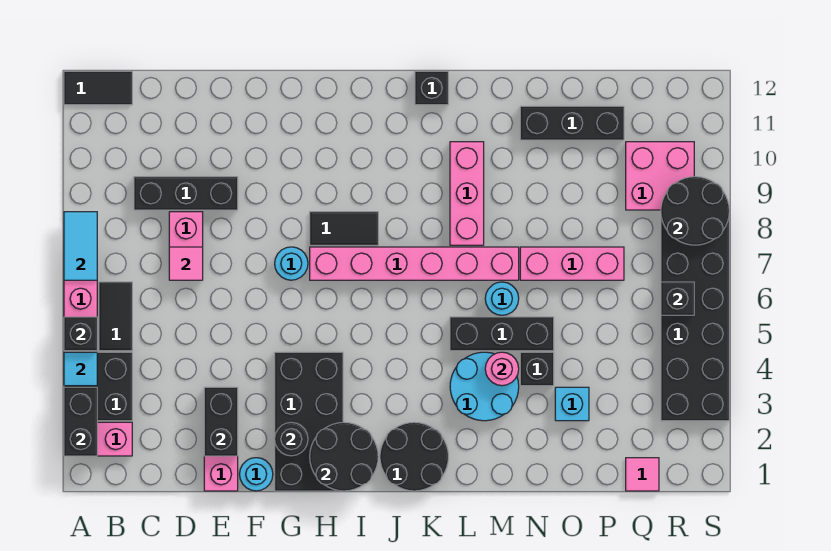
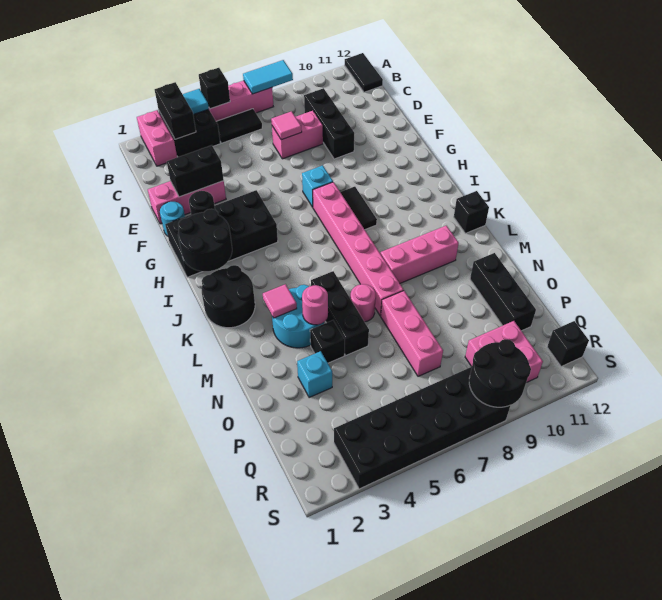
black brick A2:A3 level 2 -> black brick A3:B3 level 2
cyan round brick G7 level 1 -> cyan brick G7 level 1
cyan round brick M6 level 1 -> pink round brick M6 level 1
pink tile Q1 level 1 -> pink tile L3 level 2
black brick R6 level 2 -> black brick R12 level 1

